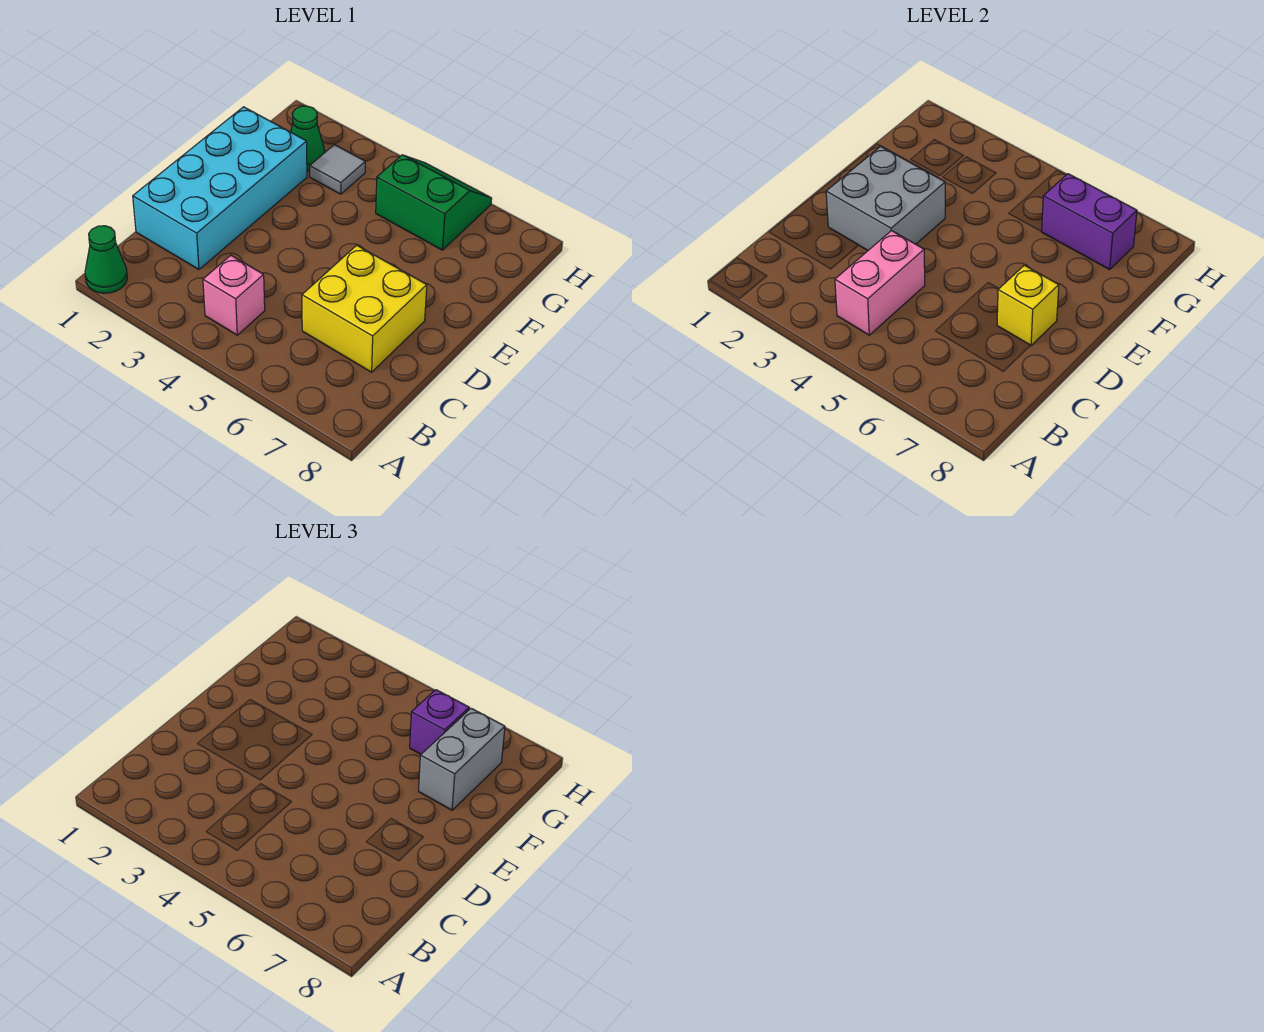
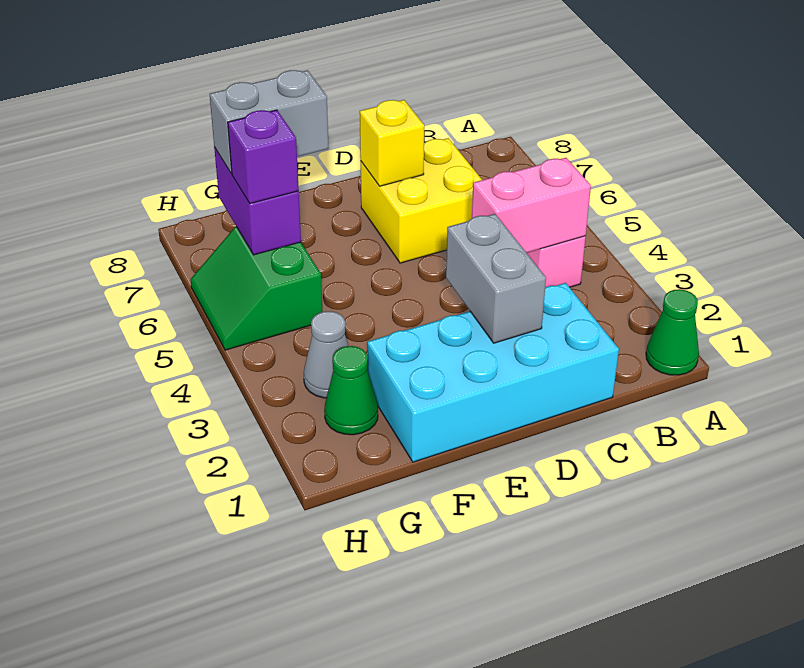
grey brick D2:E3 level 2 -> grey brick D2:D3 level 2
grey tile G3 level 1 -> grey cone G3 level 1

